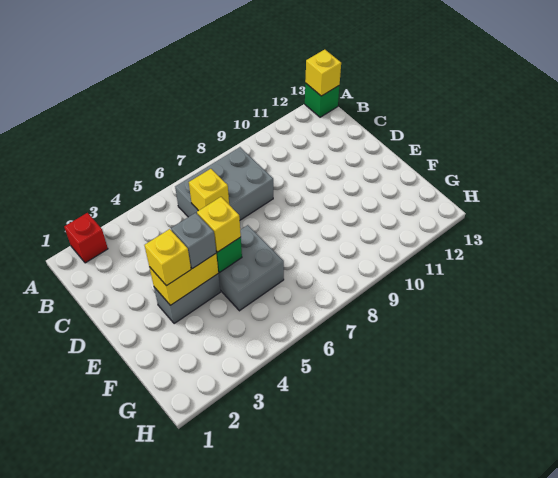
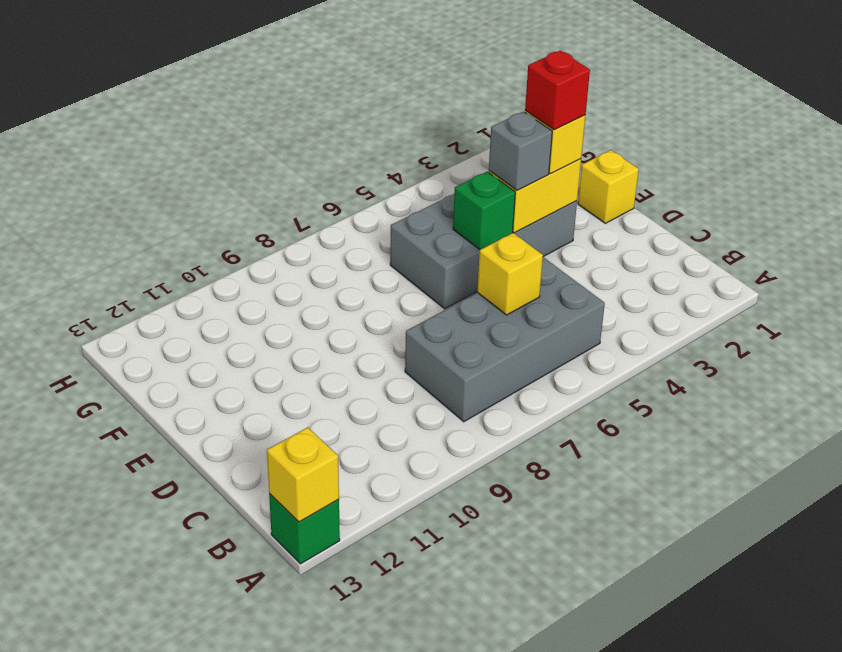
red brick A2 level 1 -> red brick E3 level 4
grey brick B6:C8 level 1 -> grey brick B5:C8 level 1
yellow brick E5 level 3 -> yellow brick E1 level 1

